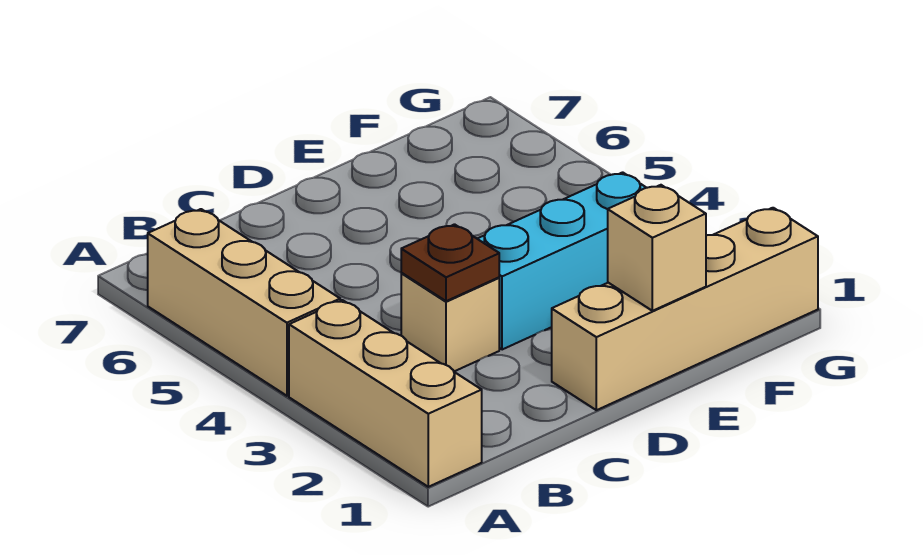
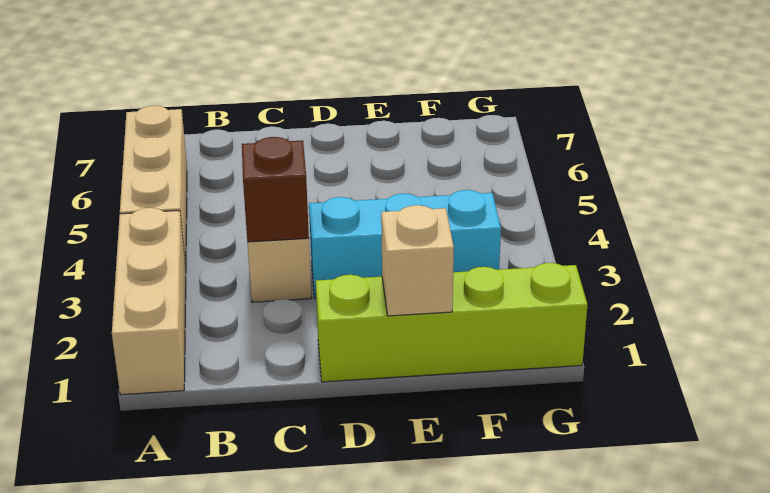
brown plate C3 level 2 -> brown brick C3 level 2
tan brick D1:G1 level 1 -> lime brick D1:G1 level 1

